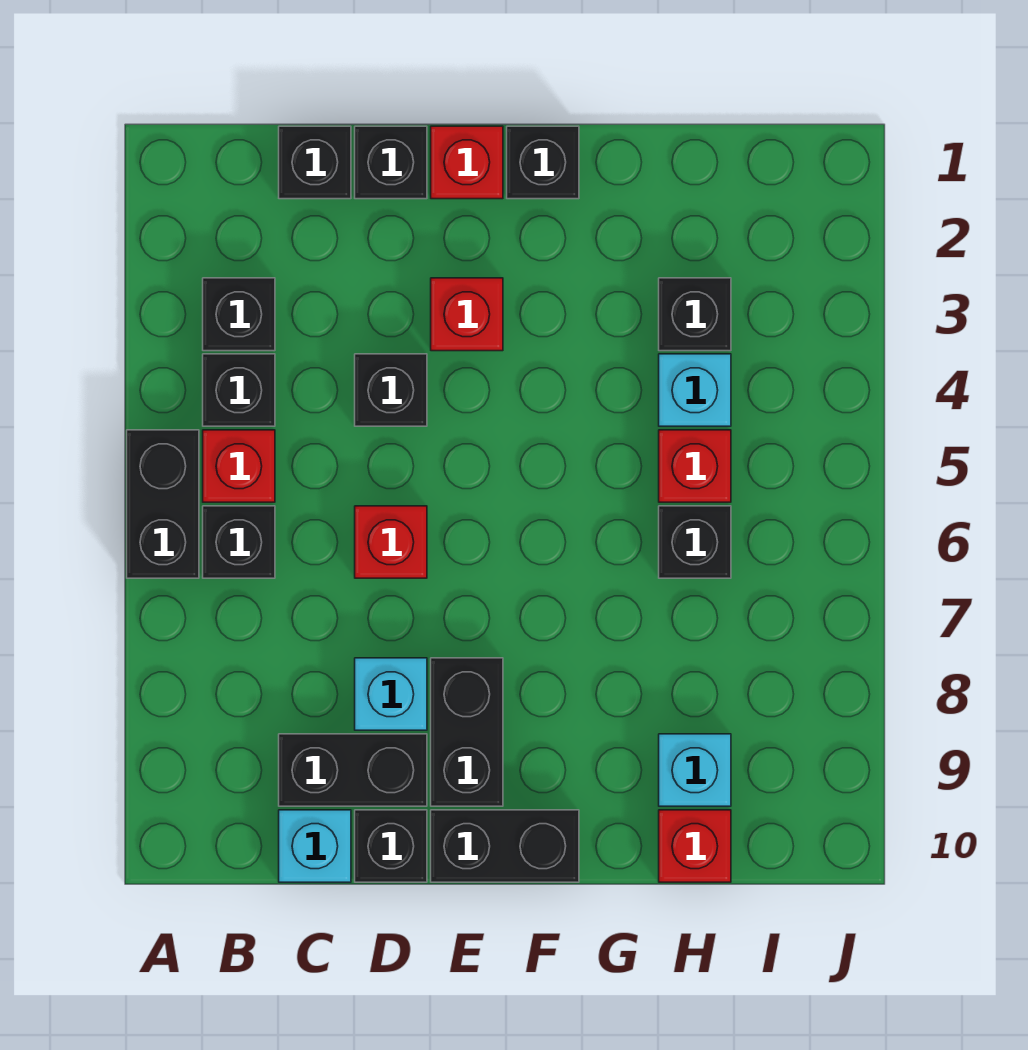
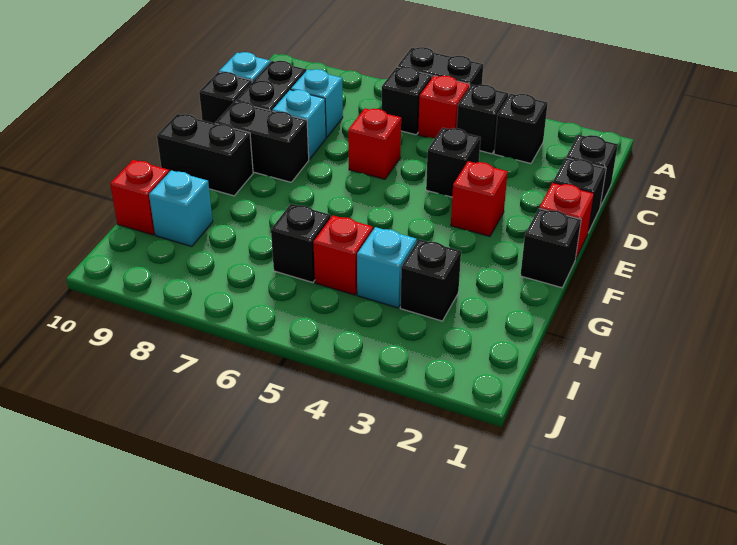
none -> cyan brick C8 level 1
black brick E10:F10 level 1 -> black brick F9:F10 level 1

